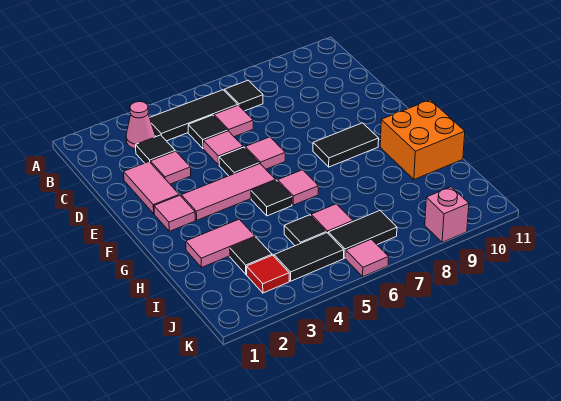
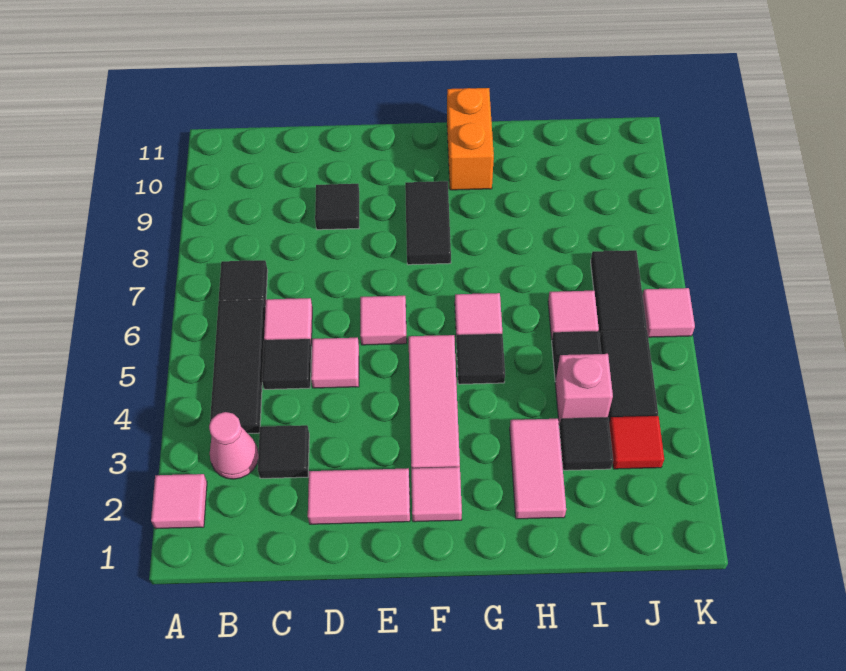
pink tile D3 level 1 -> pink tile A2 level 1
black tile E5 level 1 -> black tile D9 level 1
orange brick G10:H11 level 1 -> orange brick G10:G11 level 1
pink brick K9 level 1 -> pink brick I4 level 1

